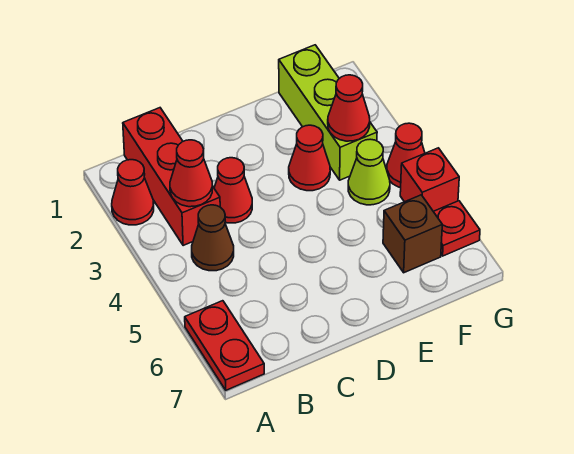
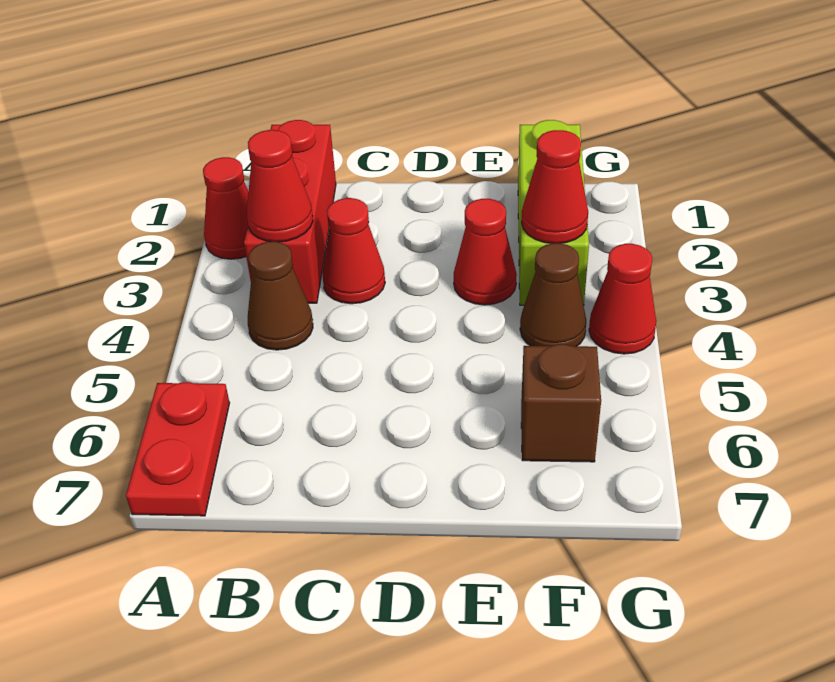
lime cone F4 level 1 -> brown cone F4 level 1
red brick G5 level 1 -> none
red plate G6 level 1 -> none

